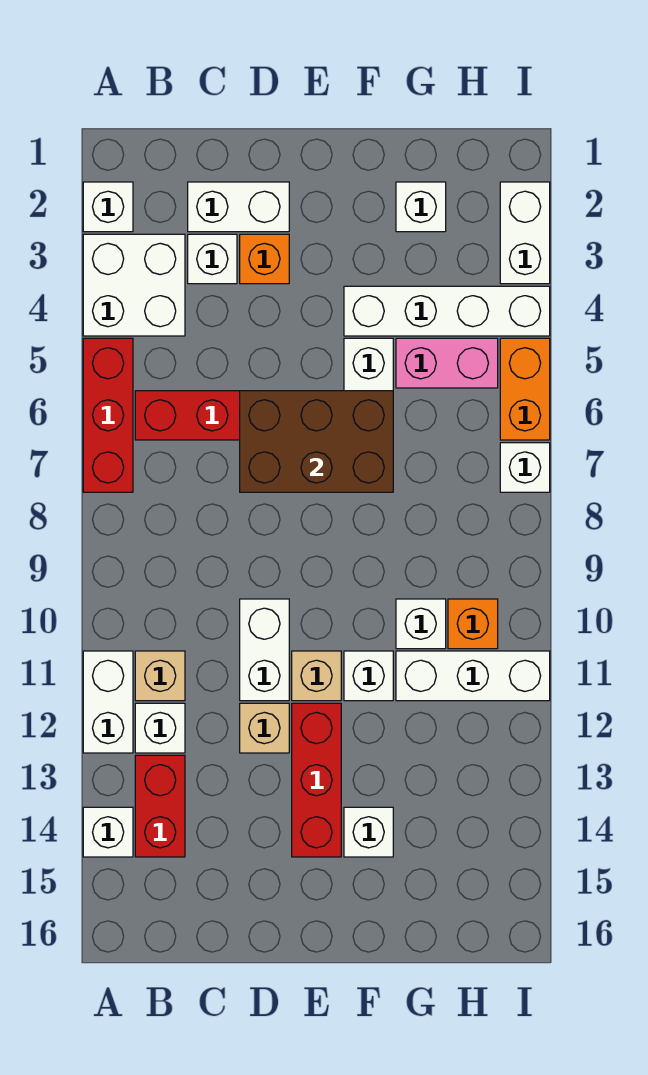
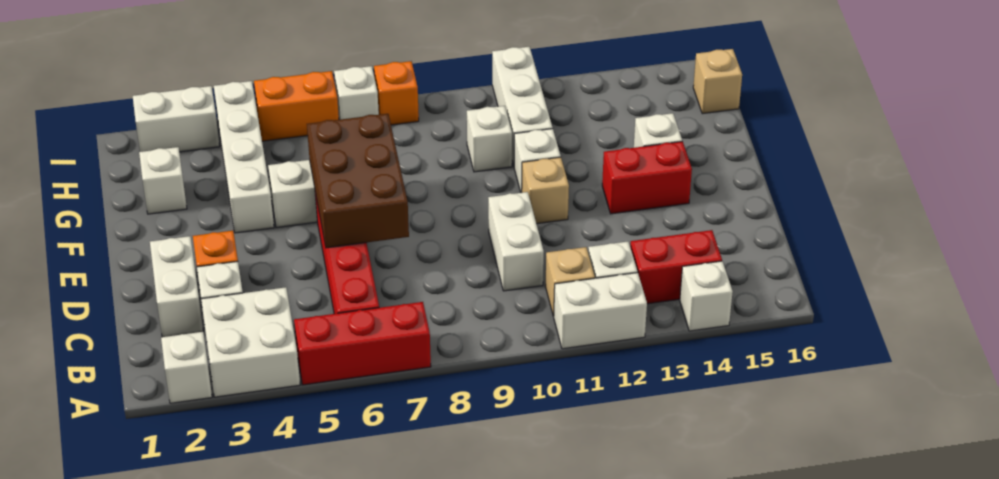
white brick D10:D11 level 1 -> white brick C10:D10 level 1
tan brick D12 level 1 -> tan brick H16 level 1
red brick E12:E14 level 1 -> red brick E13:E14 level 1
pink brick G5:H5 level 1 -> none
orange brick H10 level 1 -> orange brick I8 level 1

